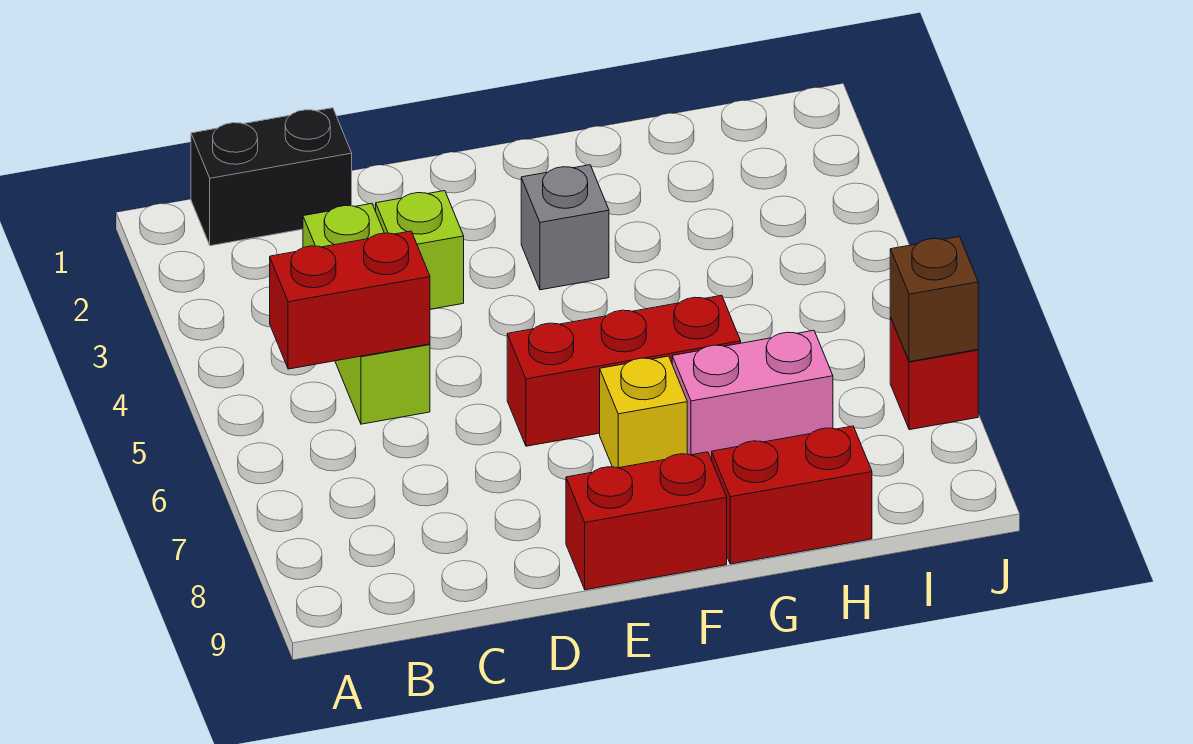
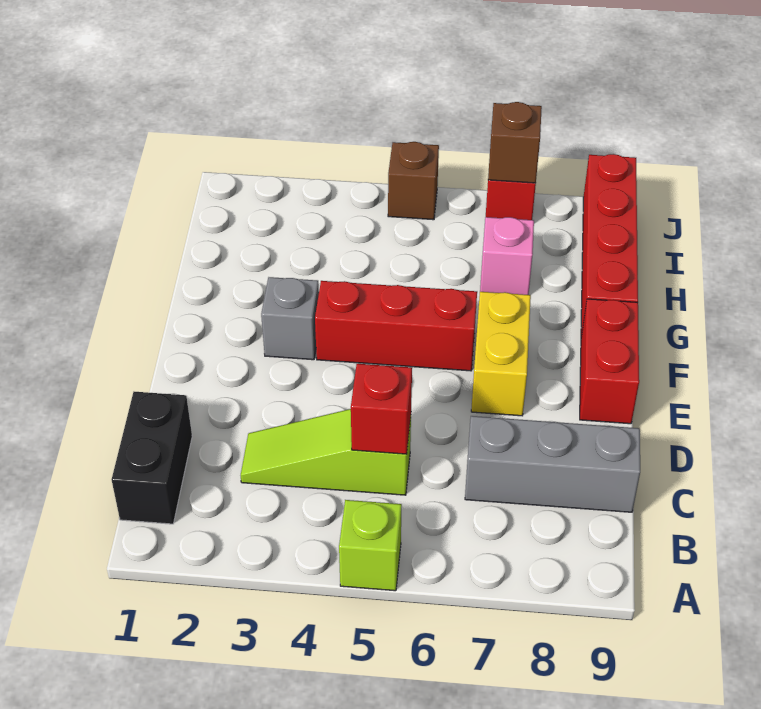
red brick B5:C5 level 2 -> red brick C5 level 2
lime brick C3:C5 level 1 -> lime slope C3:C5 level 1 top 5
none -> grey brick C7:C9 level 1
lime brick D3 level 1 -> lime brick A5 level 1
red brick E6:G6 level 1 -> red brick F4:F6 level 1
yellow brick F7 level 1 -> yellow brick E7:F7 level 1
pink brick G7:H7 level 1 -> pink brick H7 level 1
red brick G9:H9 level 1 -> red brick G9:J9 level 1
none -> brown brick J5 level 1

